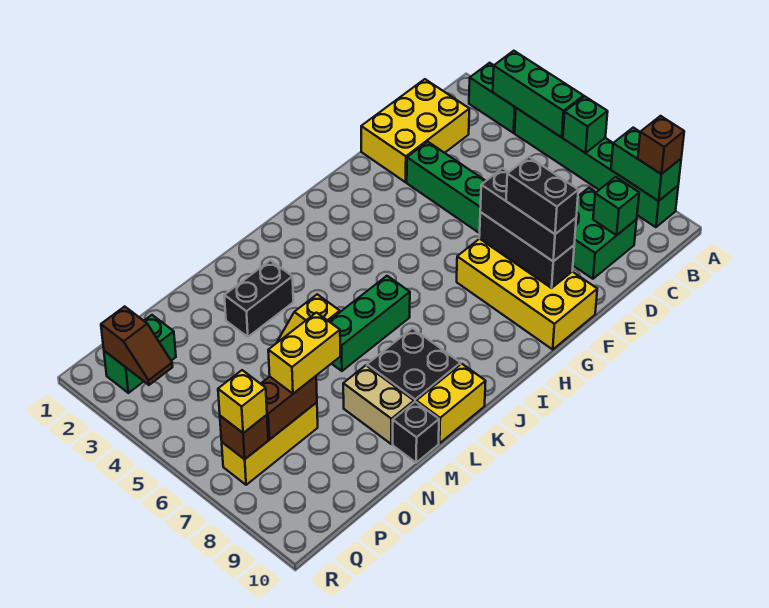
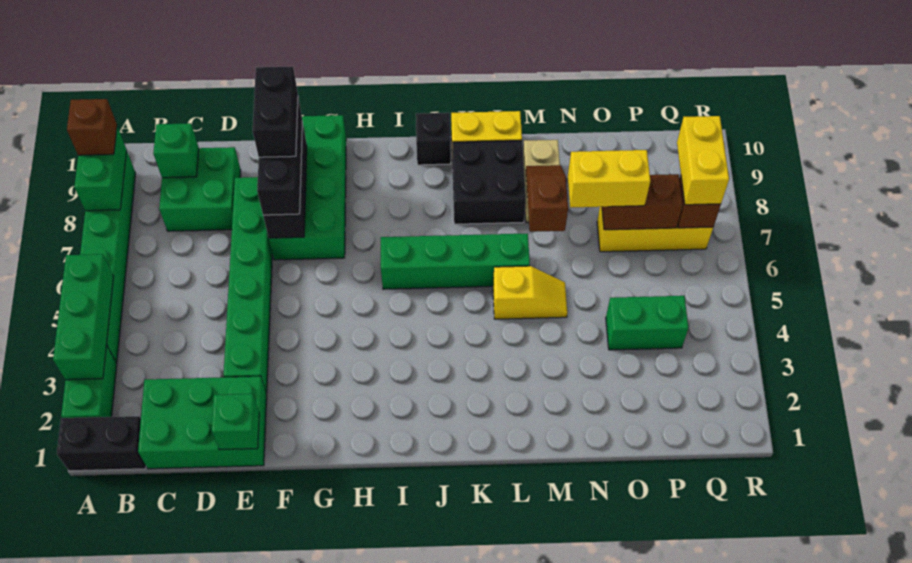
green brick A6 level 2 -> green brick E1 level 2
yellow brick C1:E2 level 1 -> green brick C1:E2 level 1
yellow brick F7:G10 level 1 -> green brick F7:G10 level 1
green brick J6:L6 level 1 -> green brick I6:L6 level 1
black brick L3:M3 level 1 -> black brick A1:B1 level 1
black brick M10 level 1 -> black brick J10 level 1
green brick P2:Q2 level 1 -> green brick O4:P4 level 1
brown slope Q2:Q3 level 2 top 2 -> brown slope M7:M8 level 2 top 7
yellow brick Q7 level 3 -> yellow brick Q7:Q8 level 3

